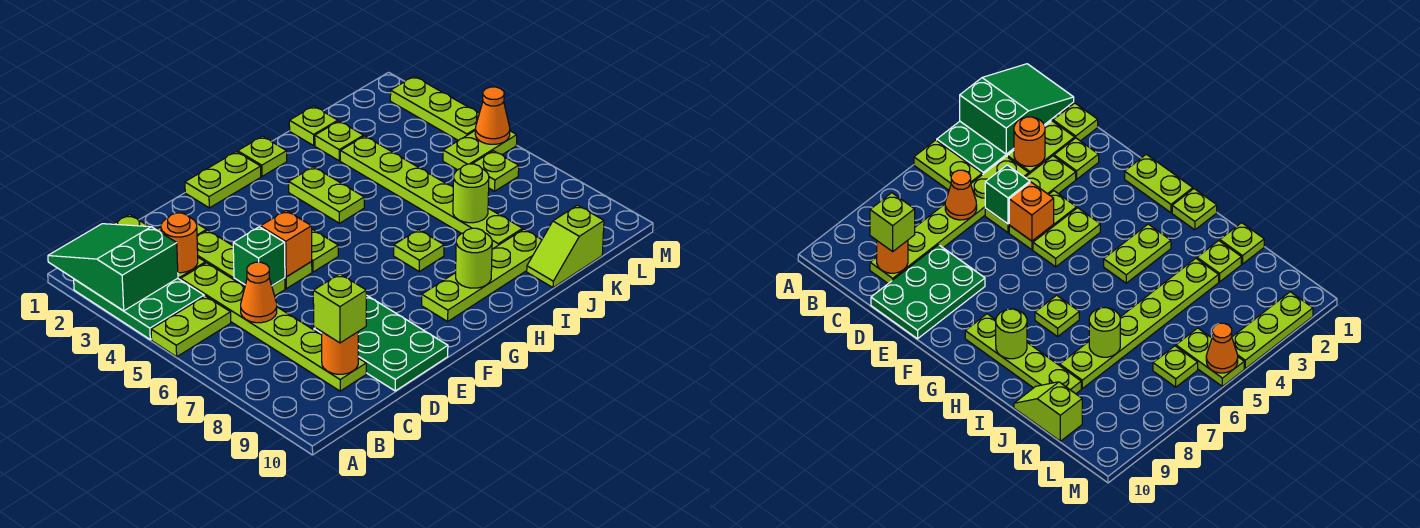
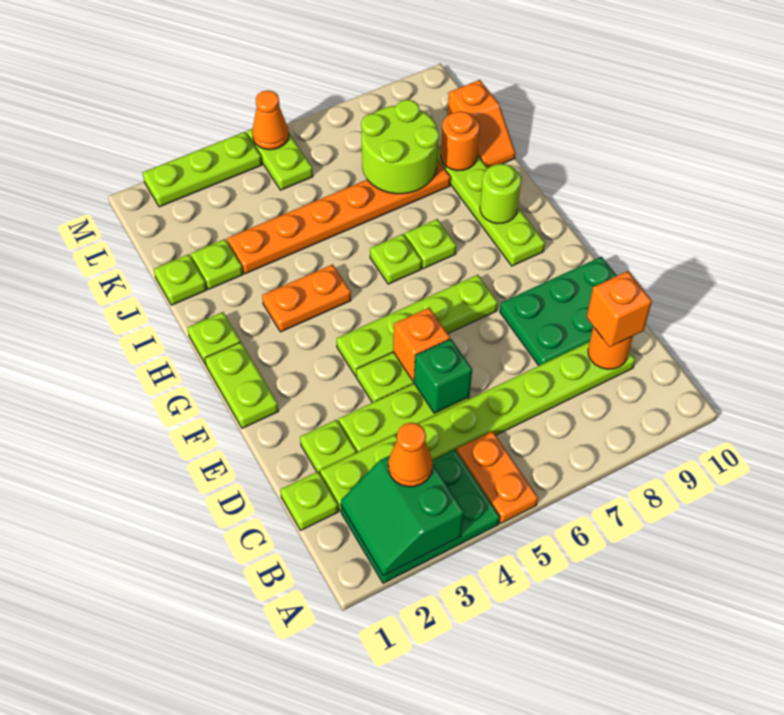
green slope A1:B3 level 2 top 3 -> green slope A2:B3 level 2 top 3
lime plate A5:B5 level 1 -> orange plate A5:B5 level 1
orange round brick C3 level 2 -> orange round brick J9 level 2
orange cone C6 level 2 -> orange cone B3 level 3
lime brick C9 level 3 -> orange brick C9 level 3
lime plate F4:F5 level 1 -> lime plate F4:F7 level 1
lime plate H3:H4 level 1 -> orange plate H3:H4 level 1
lime plate J3:J8 level 1 -> orange plate J3:J8 level 1
lime round brick J7 level 2 -> lime round brick J7:K8 level 2
lime slope J10:K10 level 1 top K -> orange slope J10:K10 level 1 top K
lime plate L6 level 1 -> lime plate H6 level 1

